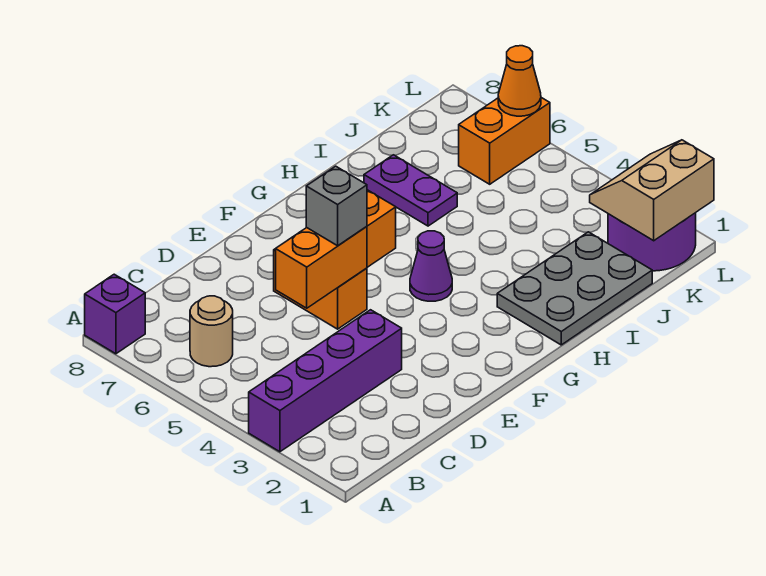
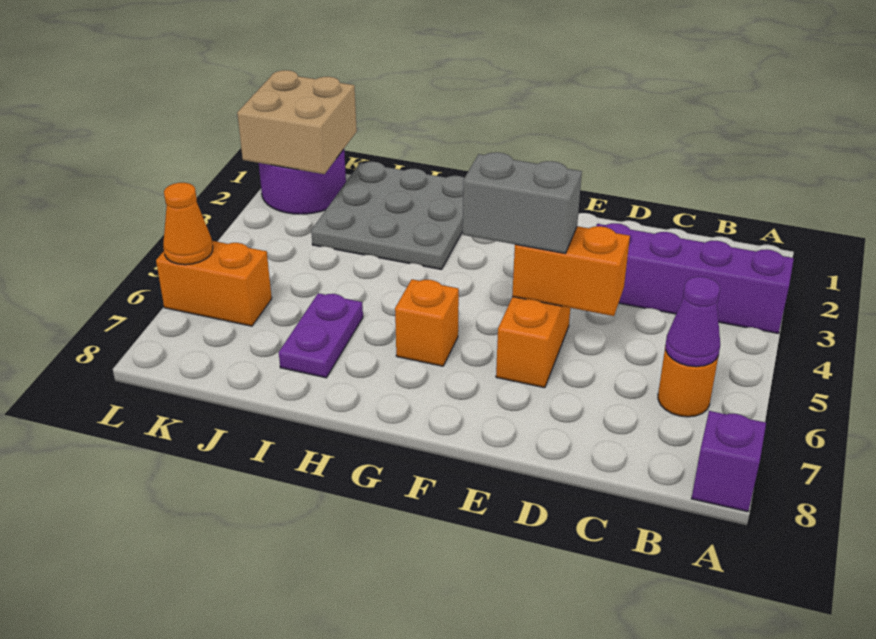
tan round brick B6 level 1 -> orange round brick B6 level 1
grey brick E5 level 3 -> grey brick E5:F5 level 3
purple cone G4 level 1 -> purple cone B6 level 2
grey plate H1:J2 level 1 -> grey plate H1:J3 level 1
tan slope K1:L2 level 2 top 1 -> tan brick K1:L2 level 2

